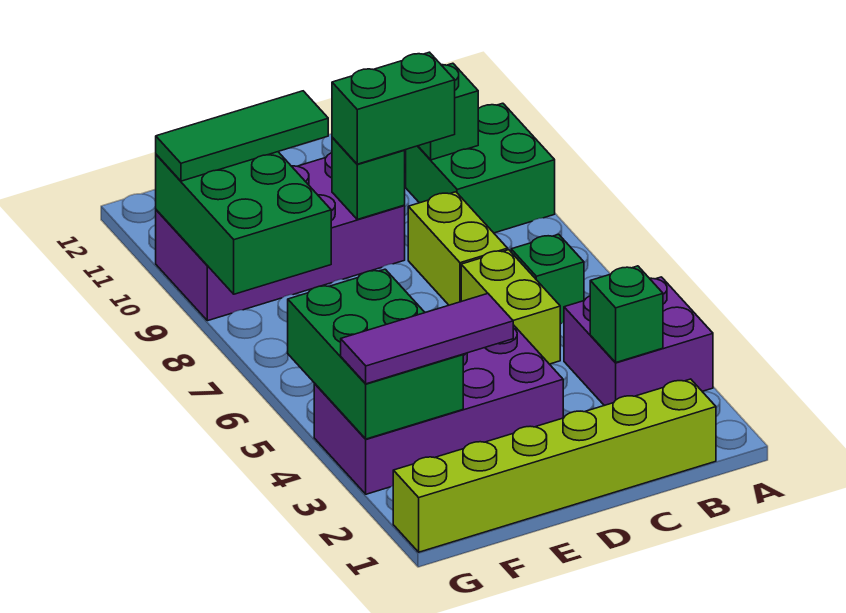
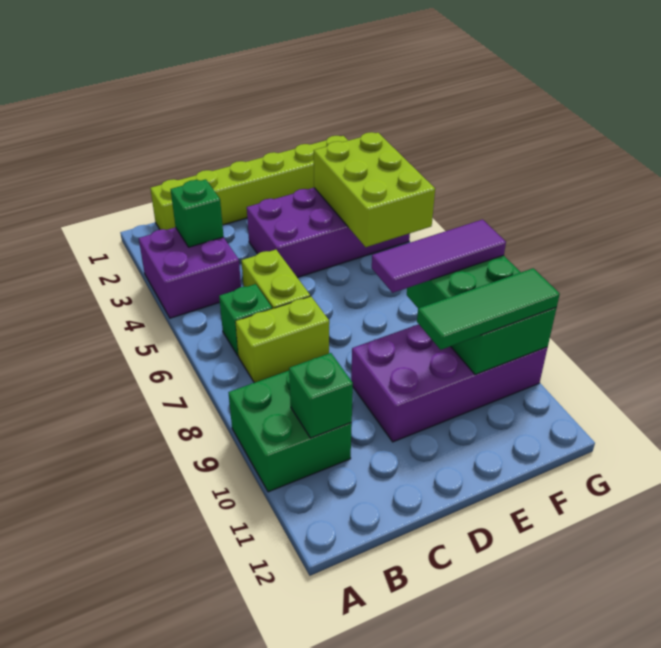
lime brick C7:C8 level 1 -> lime brick B7:C7 level 1
green brick C9:D9 level 3 -> none
green brick D9 level 2 -> none
purple tile E3:G3 level 3 -> purple tile E8:G8 level 3
green brick F3:G5 level 2 -> lime brick F3:G5 level 2

